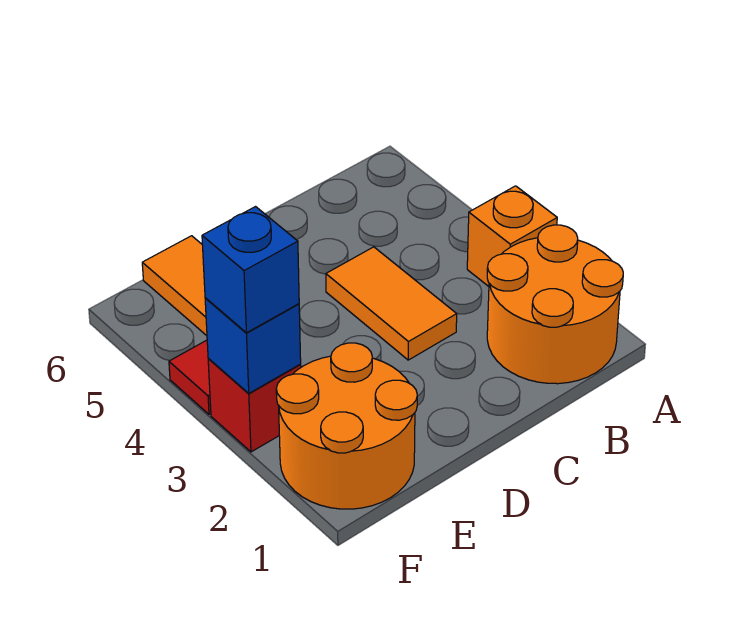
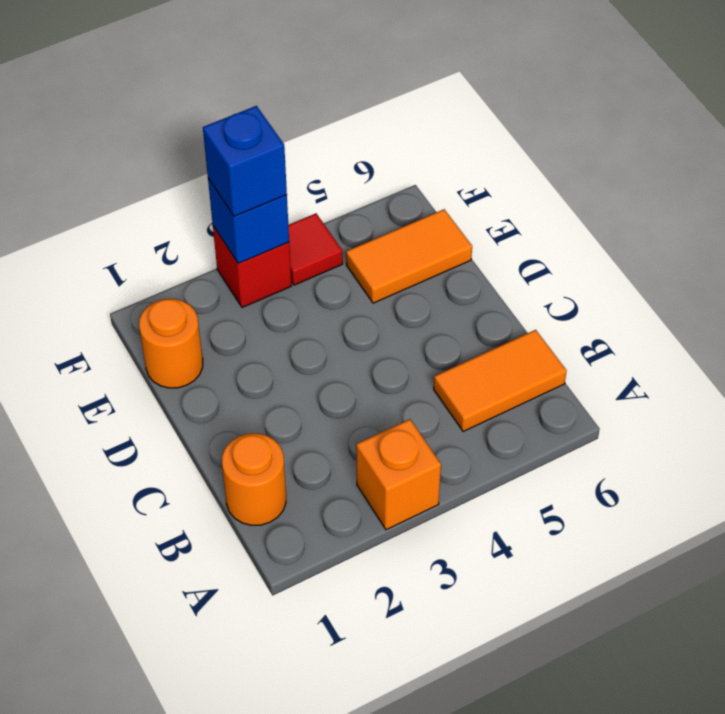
orange round brick A1:B2 level 1 -> orange round brick B1 level 1
orange tile C3:C4 level 1 -> orange tile B5:B6 level 1
orange round brick E1:F2 level 1 -> orange round brick E1 level 1

